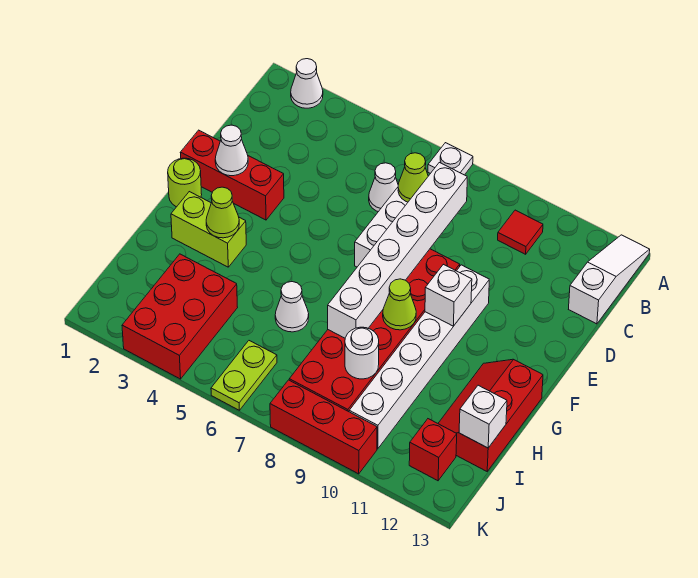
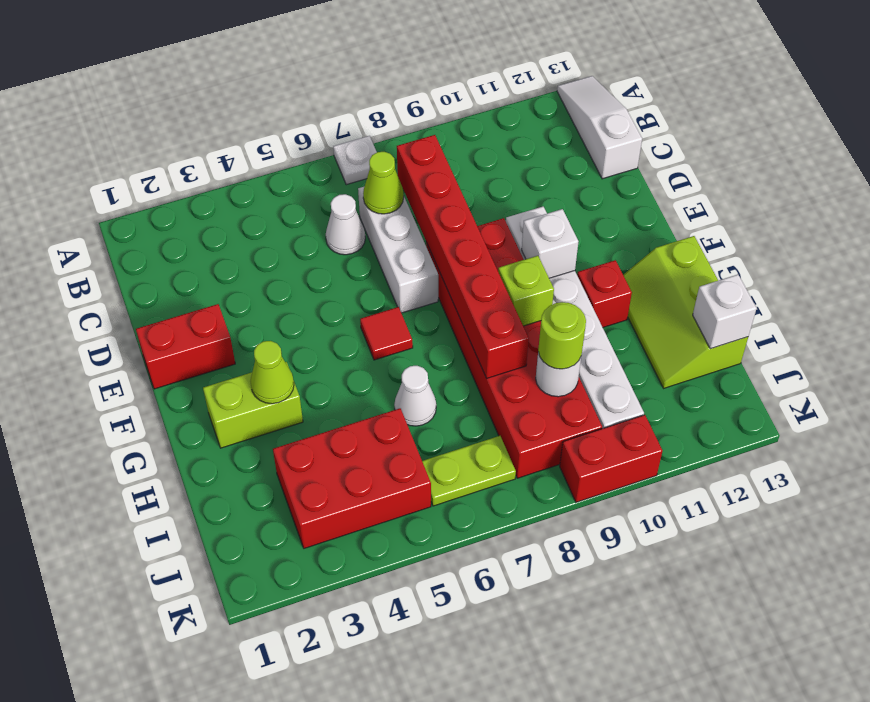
white cone A2 level 1 -> none
red tile B10 level 1 -> red tile F6 level 1
white brick C8:H8 level 2 -> red brick C8:H8 level 2
red brick E1:E3 level 1 -> red brick E1:E2 level 1
white cone E2 level 2 -> none
lime round brick F1 level 1 -> lime round brick I9 level 3
lime cone G9 level 2 -> lime brick G9 level 2
red slope G12:I13 level 1 top 13 -> lime slope G12:I13 level 1 top 13
red brick I3:K4 level 1 -> red brick I3:J5 level 1
lime plate J6:K6 level 1 -> lime plate J6:J7 level 1
red brick J12 level 1 -> red brick G11 level 1
red brick K8:K10 level 1 -> red brick K9:K10 level 1

